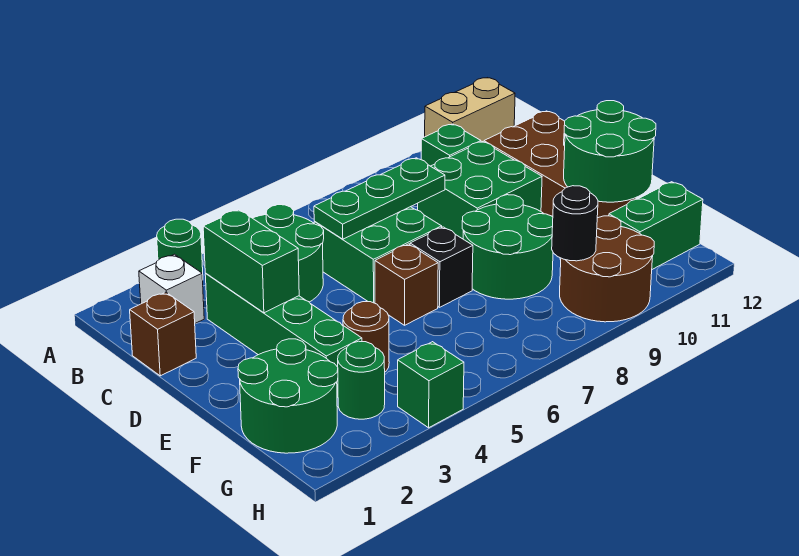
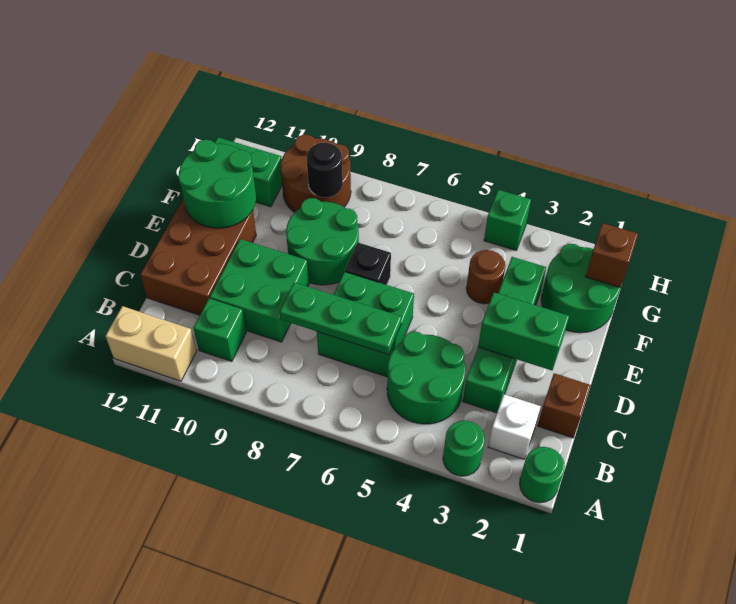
green brick C3:D3 level 2 -> green brick D2:D3 level 2
brown brick E6 level 1 -> brown brick G1 level 2
green round brick G3 level 1 -> green round brick A1 level 1

